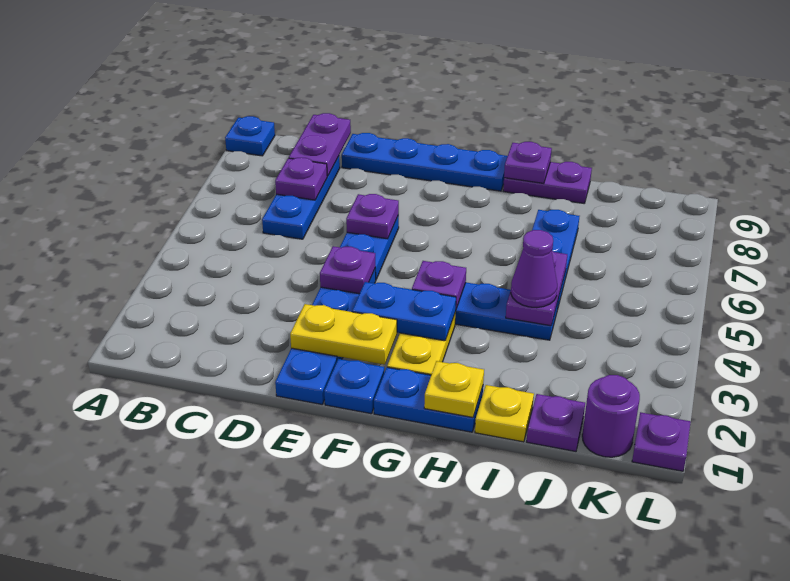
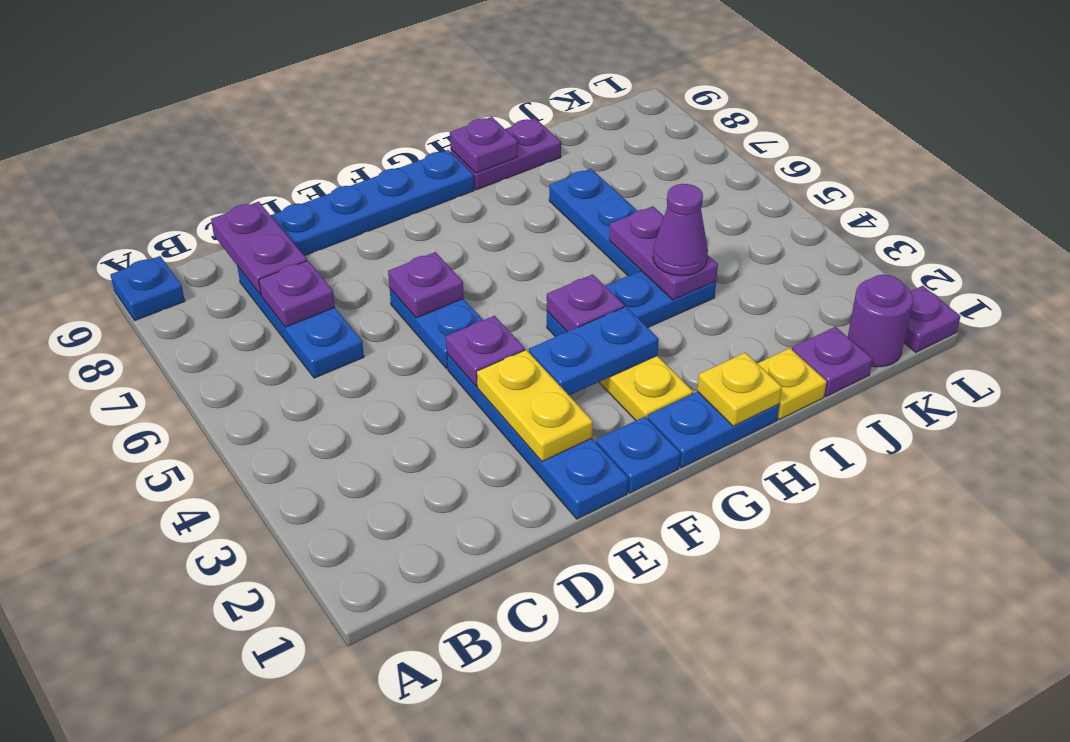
yellow plate E2:F2 level 2 -> yellow plate E2:E3 level 2

